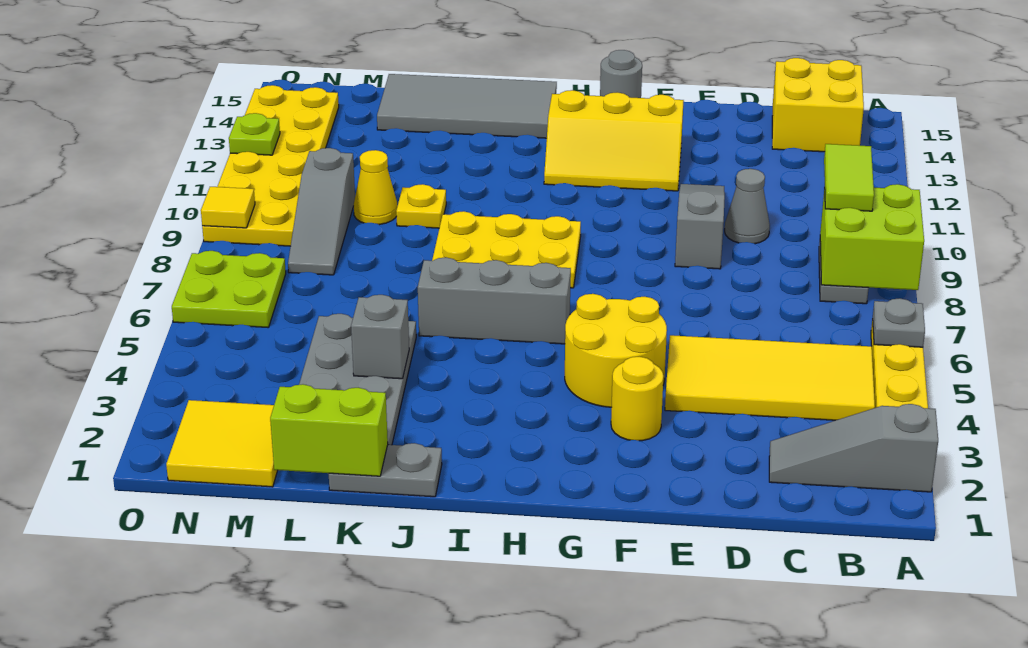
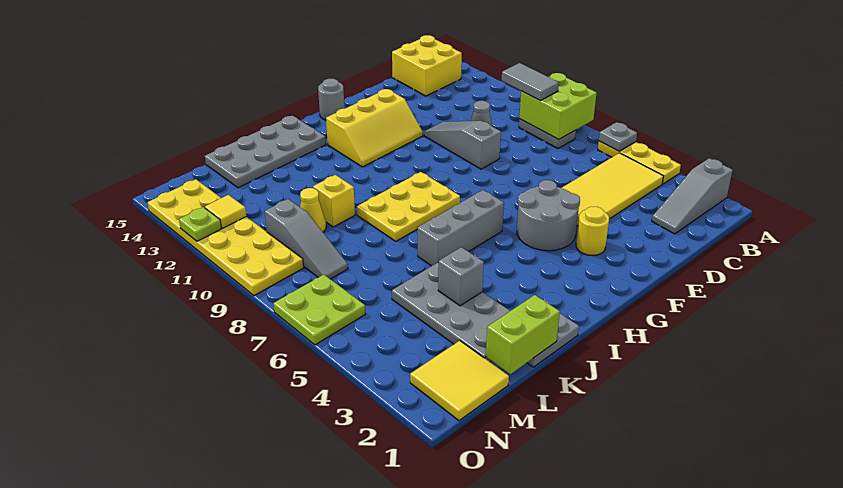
lime tile B9:B10 level 3 -> grey tile B9:B10 level 3
yellow round brick F4:G5 level 1 -> grey round brick F4:G5 level 1
grey tile I14:L15 level 1 -> grey plate I14:L15 level 1
yellow plate K10 level 1 -> yellow brick K10 level 1
yellow tile O9 level 2 -> yellow tile N12 level 2

